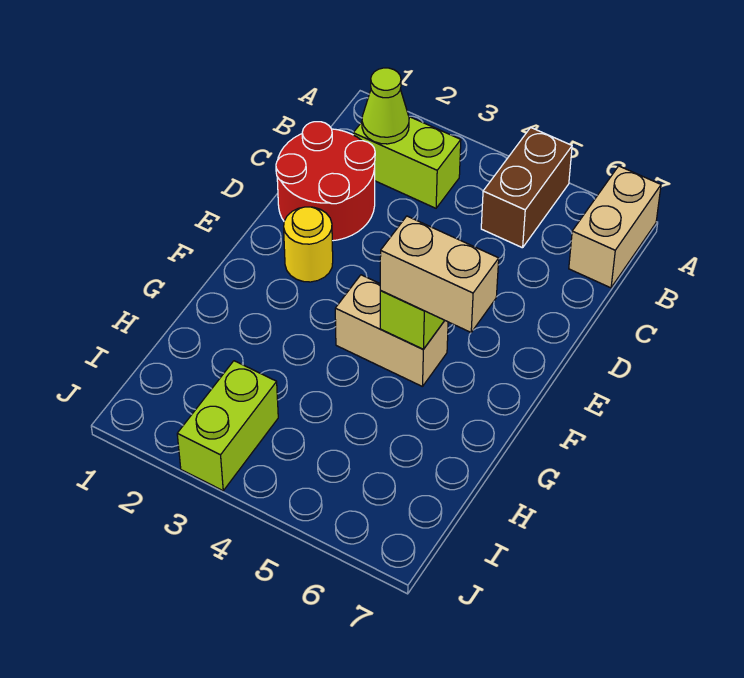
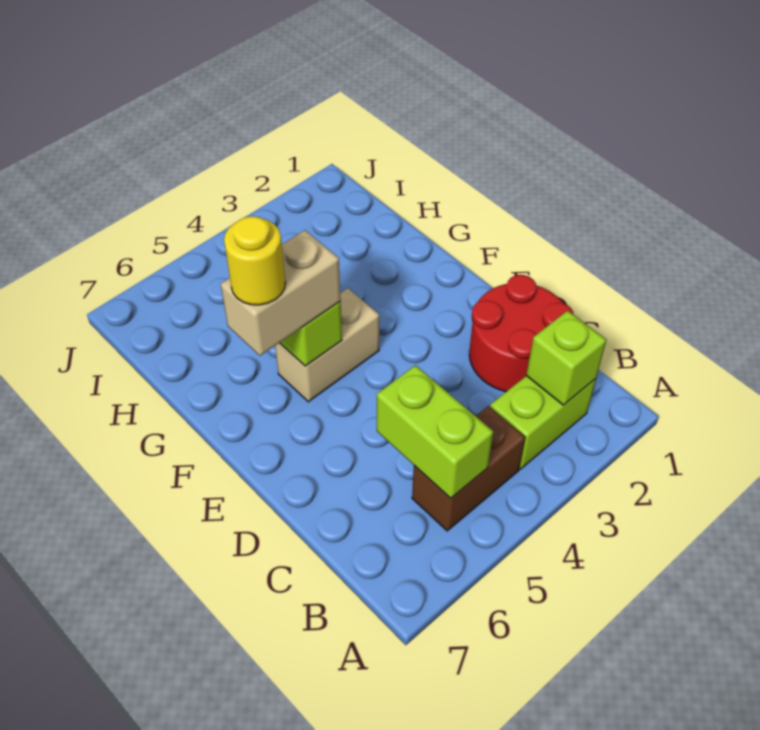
brown brick A5:B5 level 1 -> brown brick B4:B5 level 1
tan brick A7:B7 level 1 -> none
lime cone B2 level 2 -> lime brick B2 level 2
yellow round brick E2 level 1 -> yellow round brick F6 level 4
lime brick I3:J3 level 1 -> lime brick B5:C5 level 2

